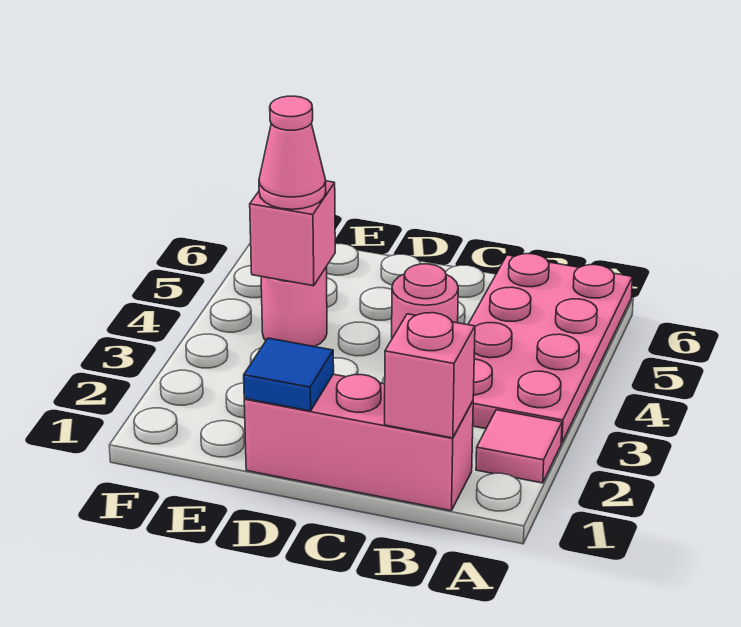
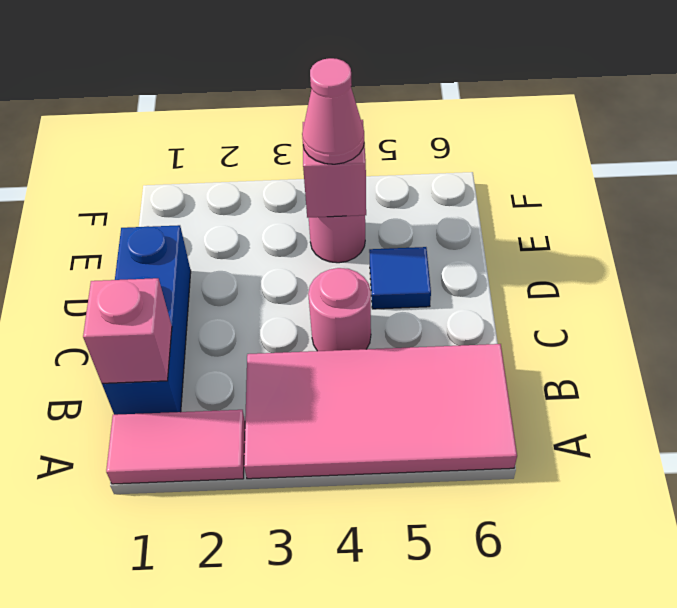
pink tile A2 level 1 -> pink tile A1:A2 level 1
pink plate A3:B6 level 1 -> pink tile A3:B6 level 1
pink brick B1:D1 level 1 -> blue brick B1:D1 level 1
blue tile D1 level 2 -> blue tile D5 level 1

